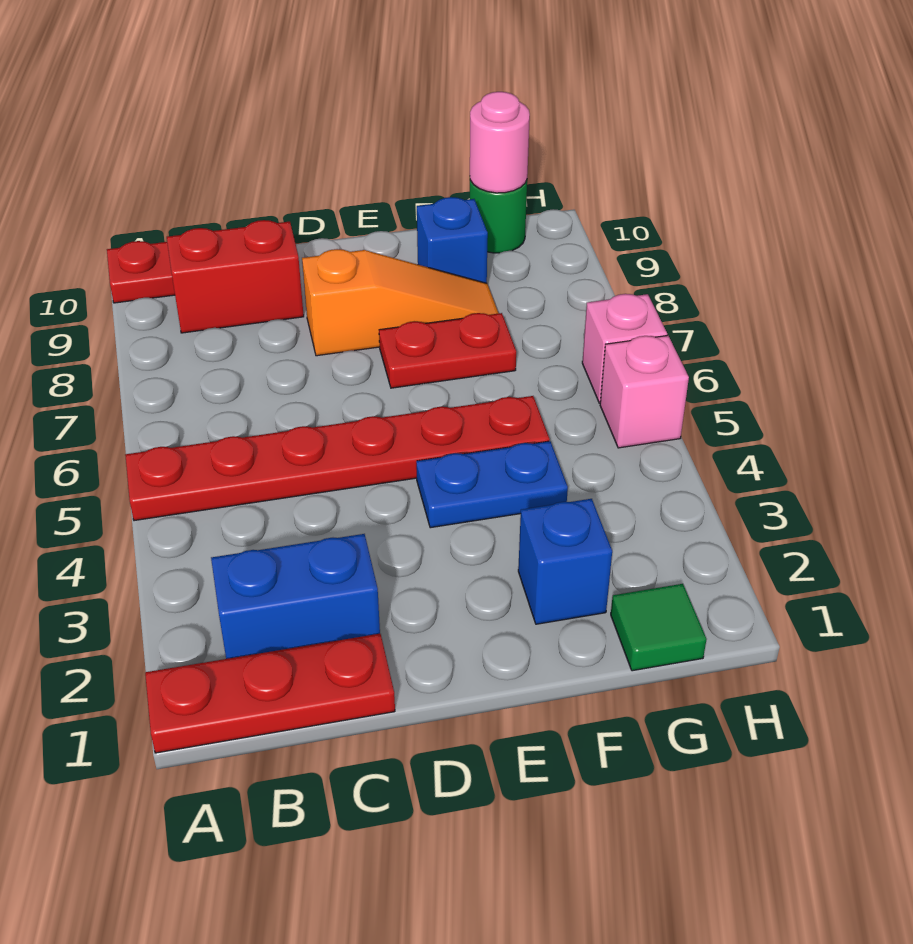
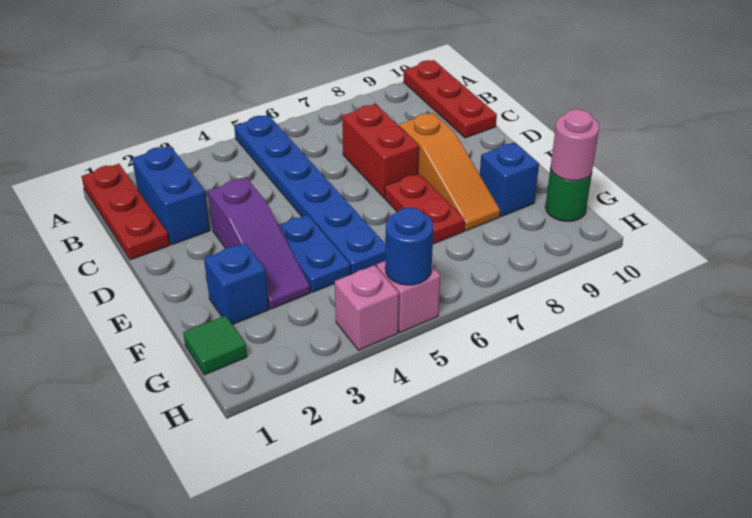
red plate A5:F5 level 1 -> blue plate A5:F5 level 1
red brick B9:C9 level 1 -> red brick C7:D7 level 1
none -> purple slope D3:F3 level 1 top D
none -> blue round brick H5 level 2
pink brick H6 level 1 -> pink brick H4 level 1

